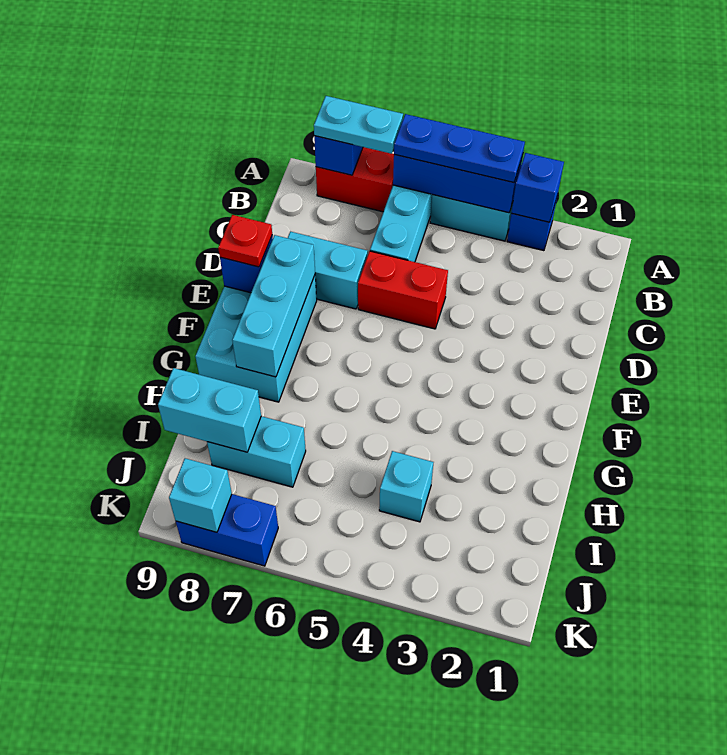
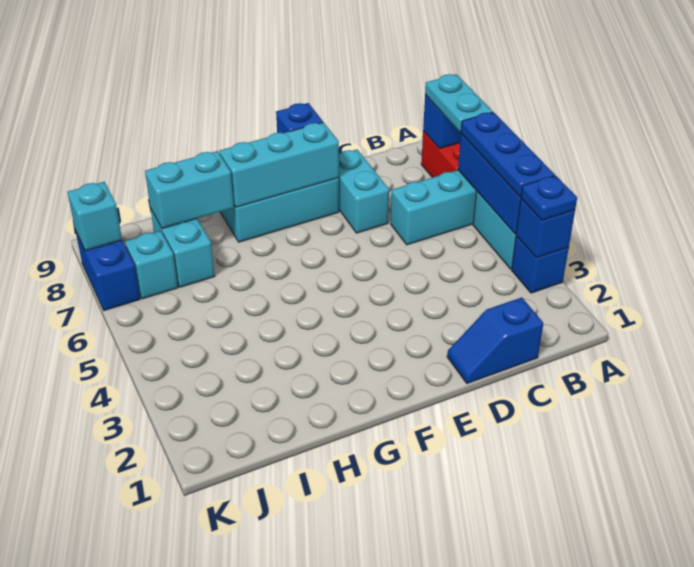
none -> blue plate A3 level 3
none -> blue slope C1:D1 level 1 top C
red brick D5:D6 level 1 -> none
red plate E9 level 3 -> none
cyan brick I4 level 1 -> cyan brick J7 level 1
cyan brick I8:I9 level 2 -> cyan brick H8:I8 level 2

